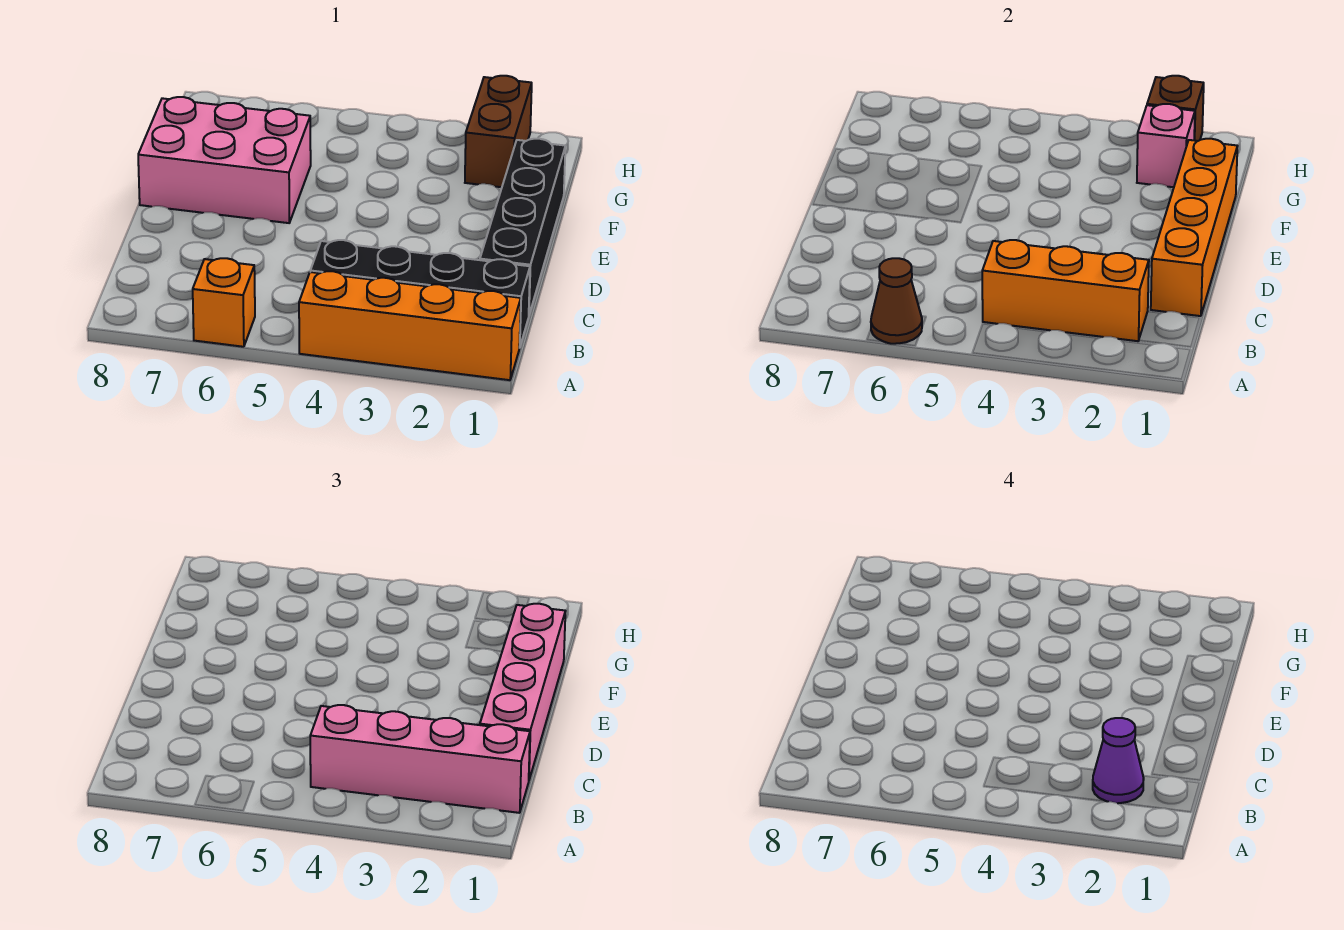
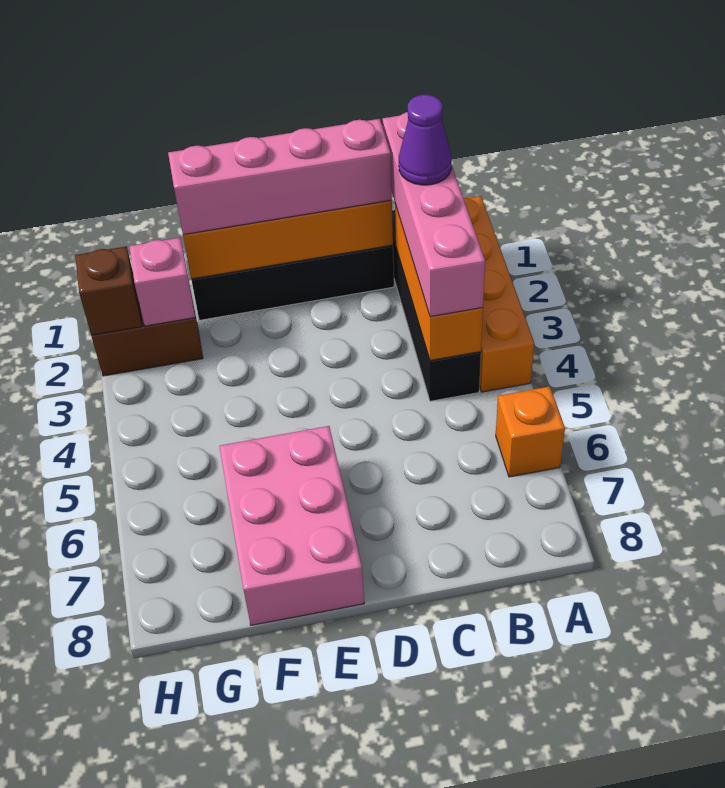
brown cone A6 level 2 -> none

